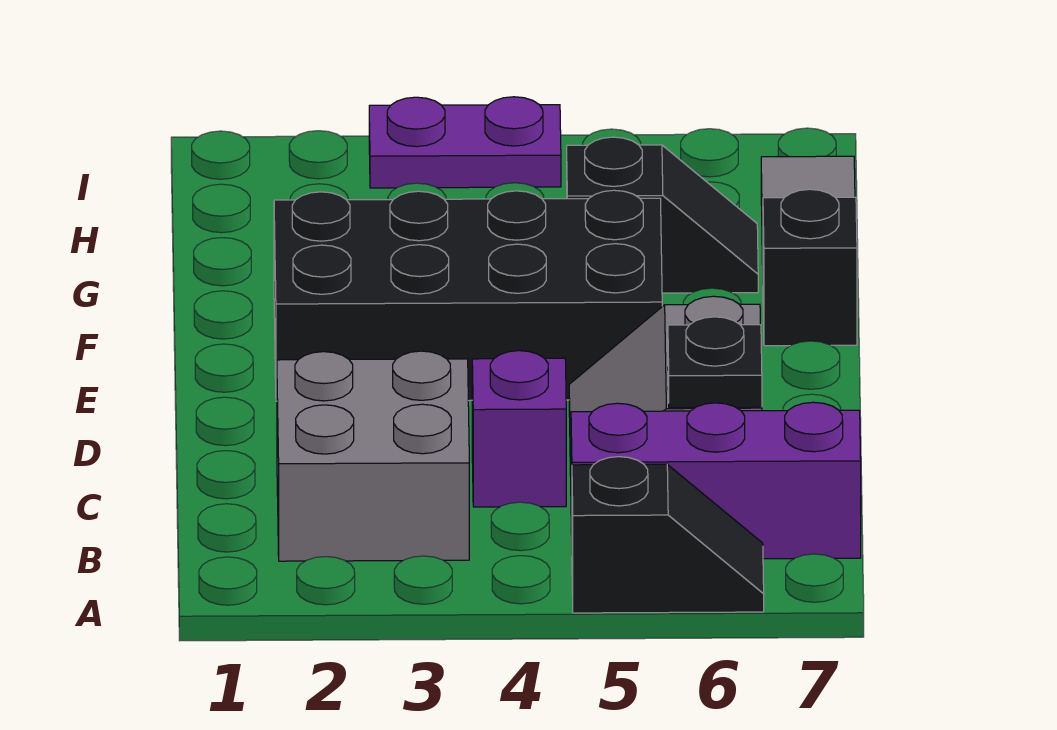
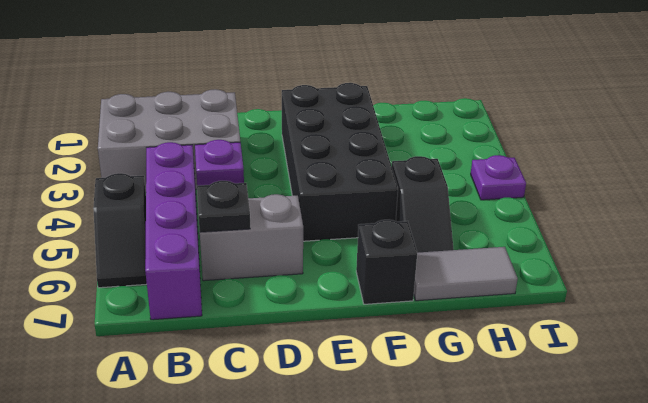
grey brick B2:C3 level 1 -> grey brick A2:C3 level 1
purple brick B5:B7 level 1 -> purple brick B4:B7 level 1
purple plate I3:I4 level 1 -> purple plate I4 level 1

